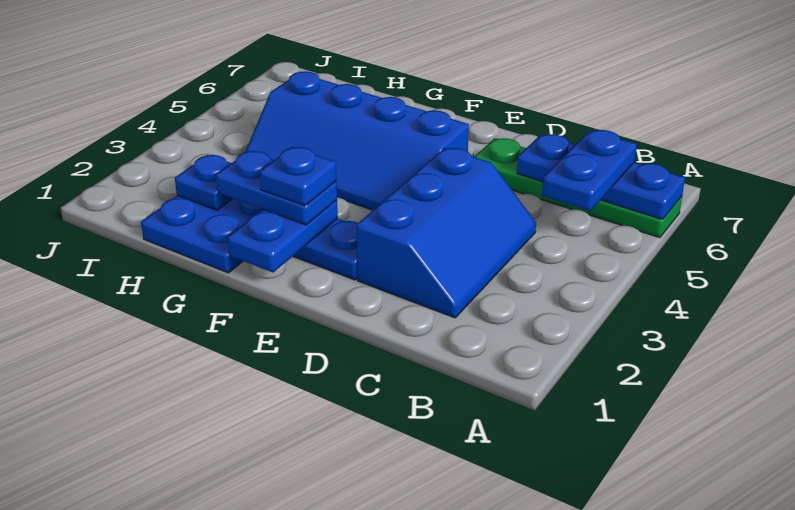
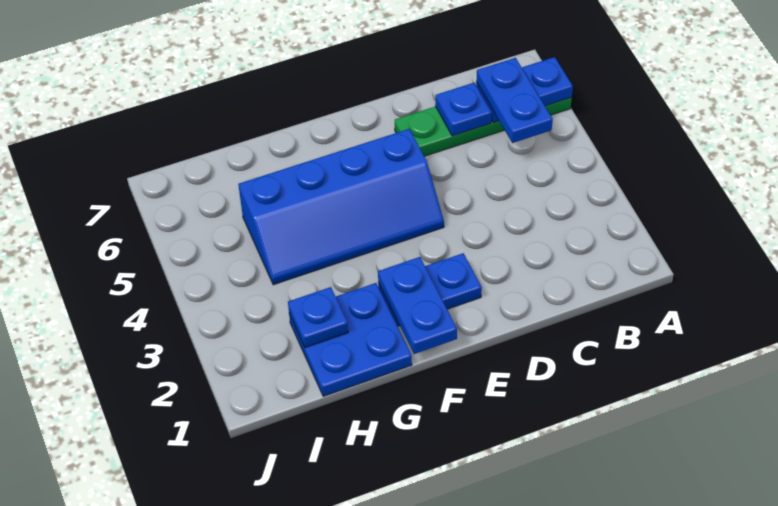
blue slope C2:D4 level 1 top D -> none
blue plate F2:G2 level 3 -> none
blue plate F2 level 4 -> none

